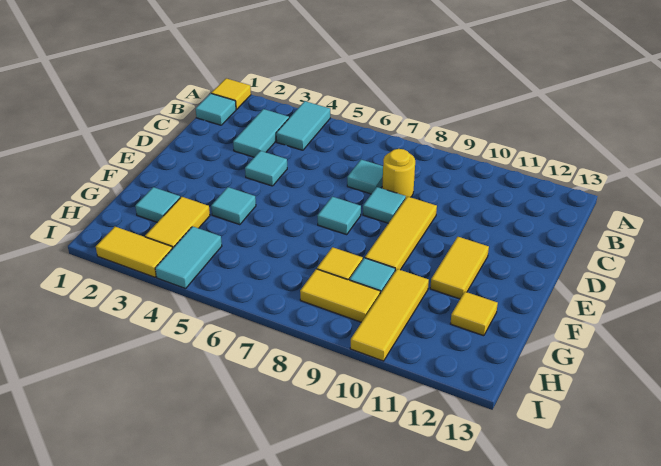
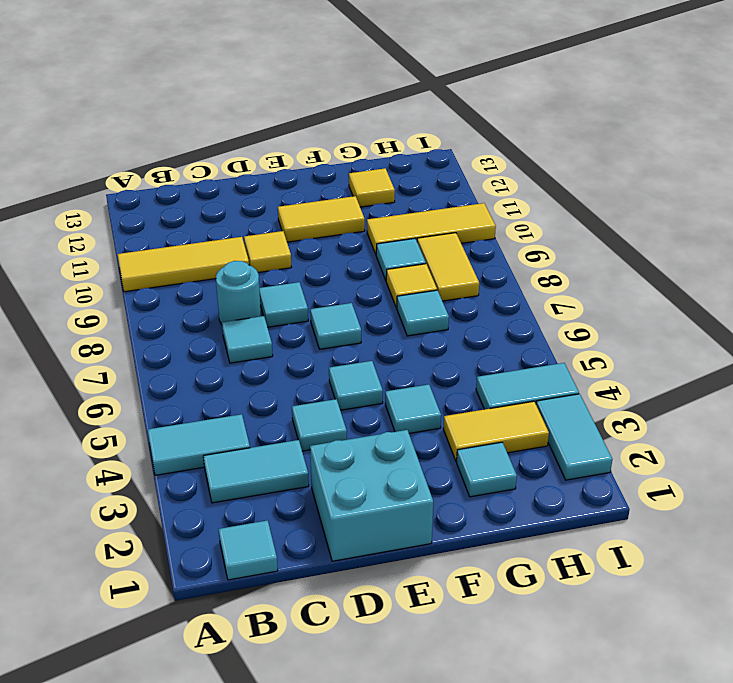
yellow tile A1 level 1 -> yellow tile D10 level 1
yellow round brick C8 level 1 -> cyan round brick C8 level 1
none -> cyan brick D1:E2 level 1
yellow tile D9:F9 level 1 -> yellow tile A10:C10 level 1
none -> cyan tile E5 level 1
none -> cyan tile G7 level 1
yellow tile I2:I3 level 1 -> cyan tile I2:I3 level 1

